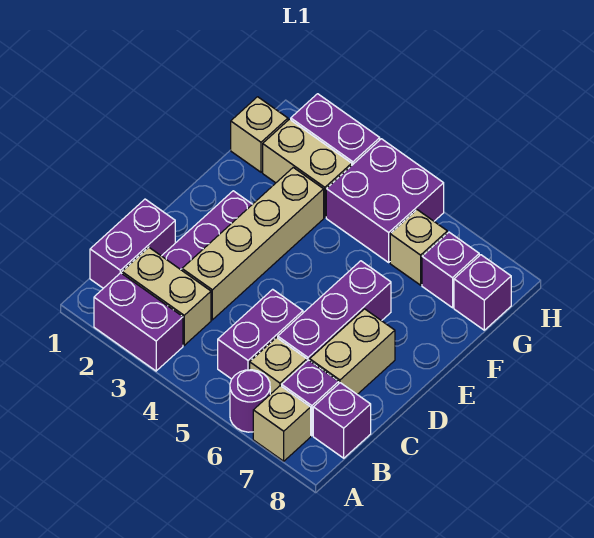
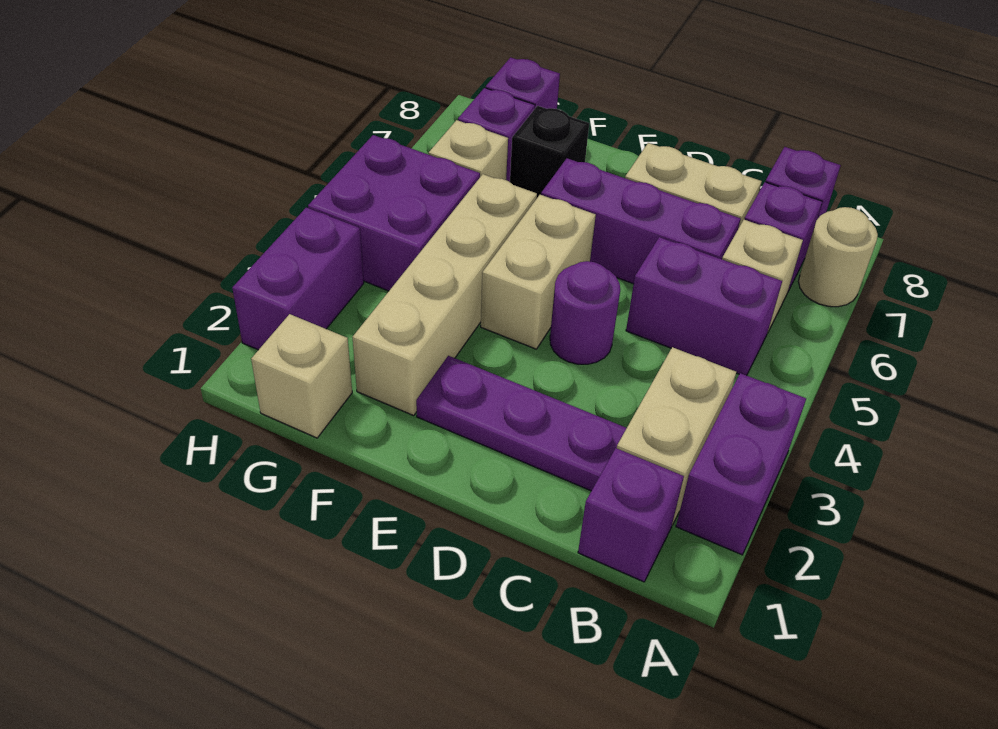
purple round brick A6 level 1 -> purple round brick D4 level 1
tan brick A7 level 1 -> tan round brick A7 level 1
purple brick B1:C1 level 1 -> purple brick B1 level 1
tan brick C3:F3 level 1 -> tan brick F2:F5 level 1
none -> black brick F7 level 1
tan brick G2:G3 level 1 -> tan brick E4:E5 level 1

